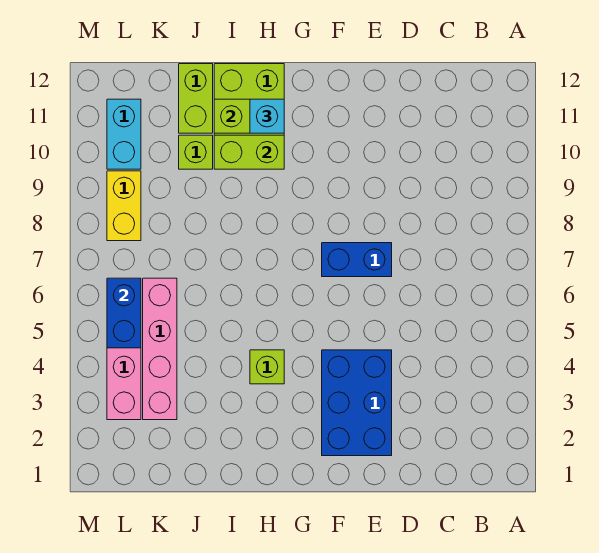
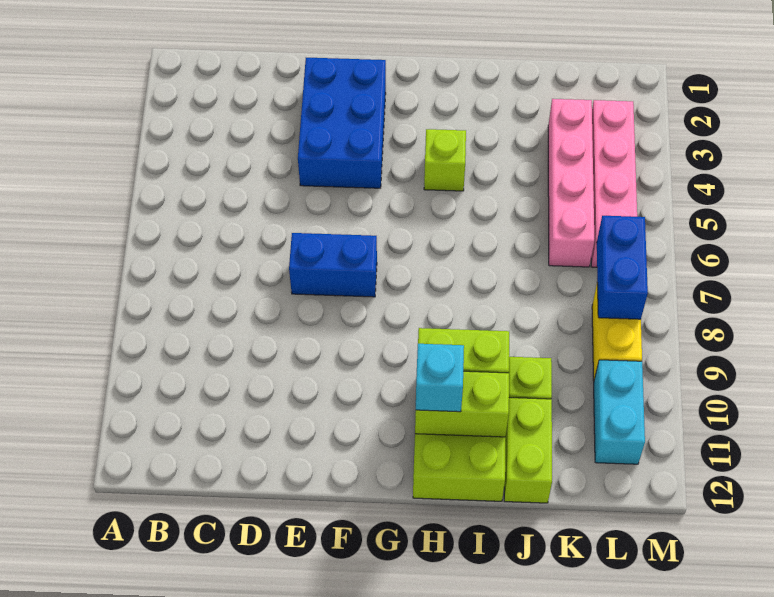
blue brick L5:L6 level 2 -> blue brick L7:L8 level 2

